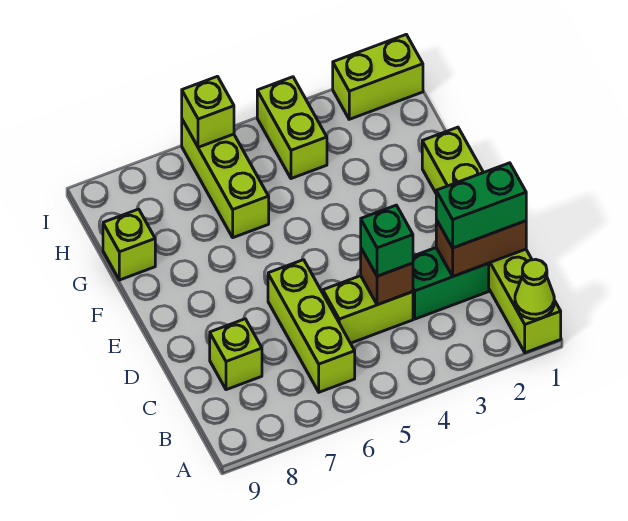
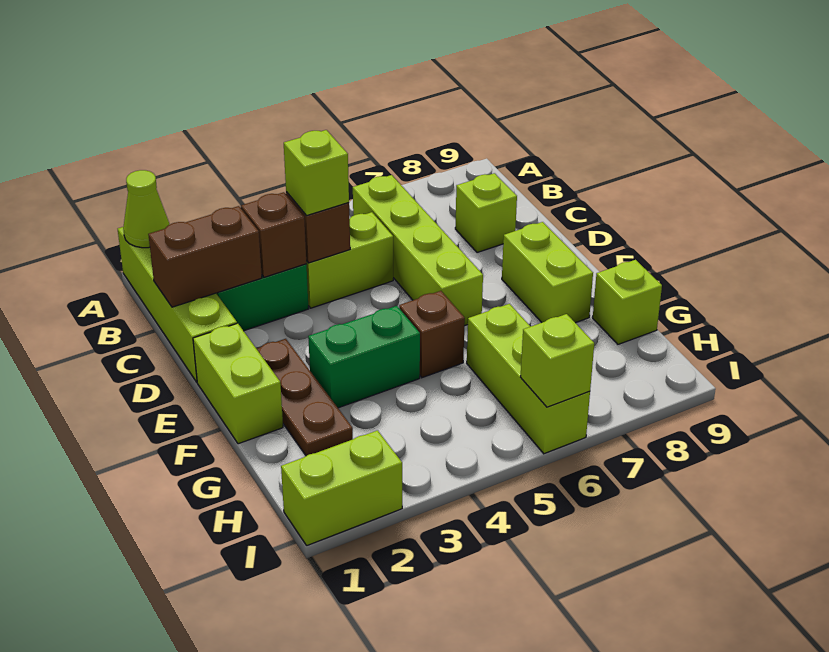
lime brick B6:D6 level 1 -> lime brick B6:E6 level 1
green brick C1:C2 level 3 -> green brick F3:F4 level 1
none -> brown brick C3 level 2
green brick C4 level 3 -> lime brick C4 level 3
none -> brown plate E2:G2 level 1
none -> brown brick F5 level 1
lime brick H4:I4 level 1 -> lime brick E8:F8 level 1

